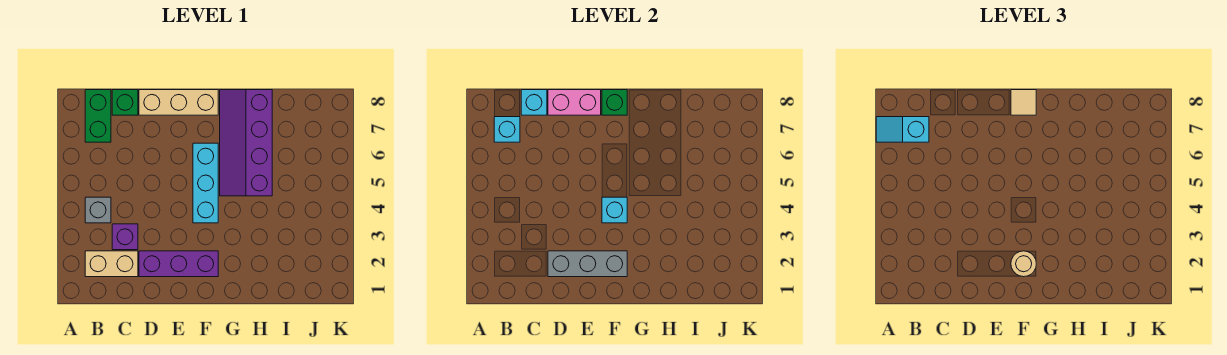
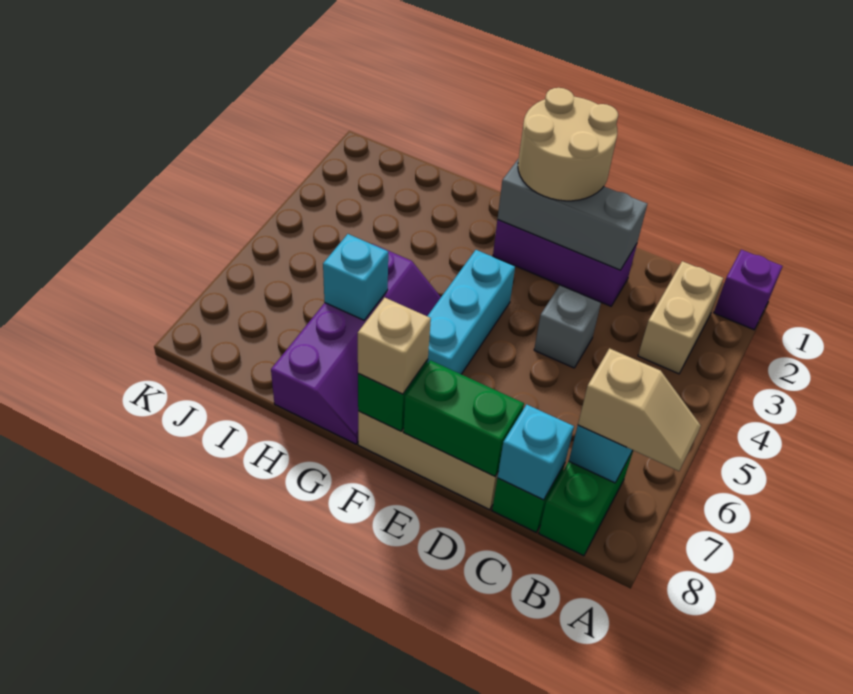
cyan slope A7:B7 level 3 top B -> tan slope A7:B7 level 3 top B
tan brick B2:C2 level 1 -> tan brick B2:B3 level 1
grey brick B4 level 1 -> grey brick D4 level 1
purple brick C3 level 1 -> purple brick A1 level 1
pink brick D8:E8 level 2 -> green brick D8:E8 level 2
tan round brick F2 level 3 -> tan round brick E1:F2 level 3
cyan brick F4 level 2 -> cyan brick H6 level 2
tan tile F8 level 3 -> tan brick F8 level 3

